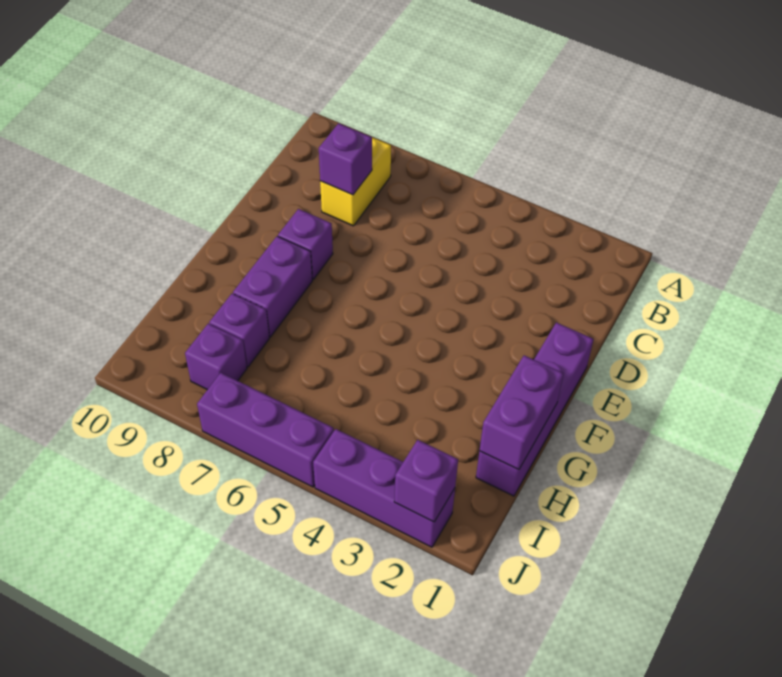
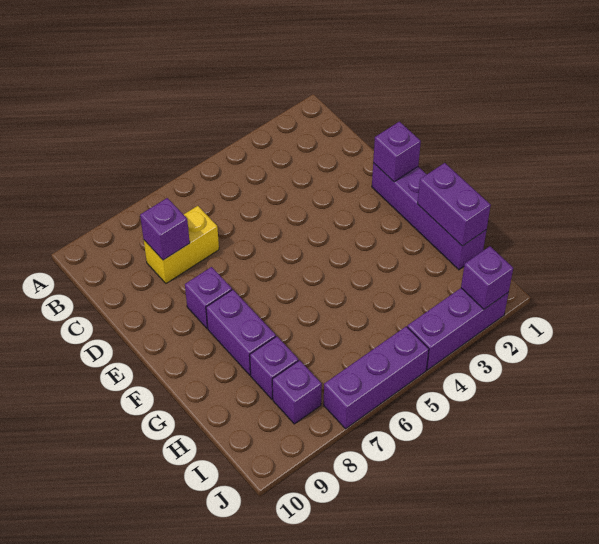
yellow brick B8:C8 level 1 -> yellow brick C7:C8 level 1
none -> purple brick E1 level 2

